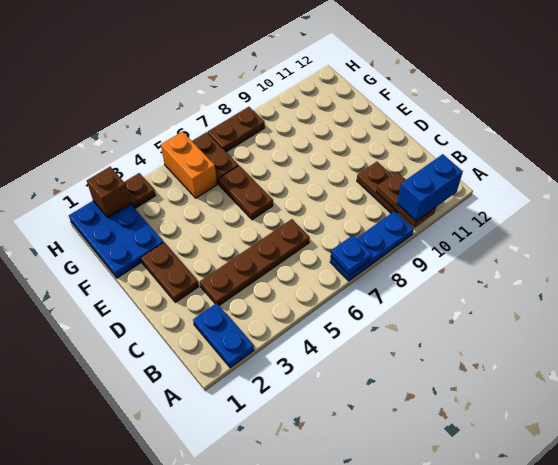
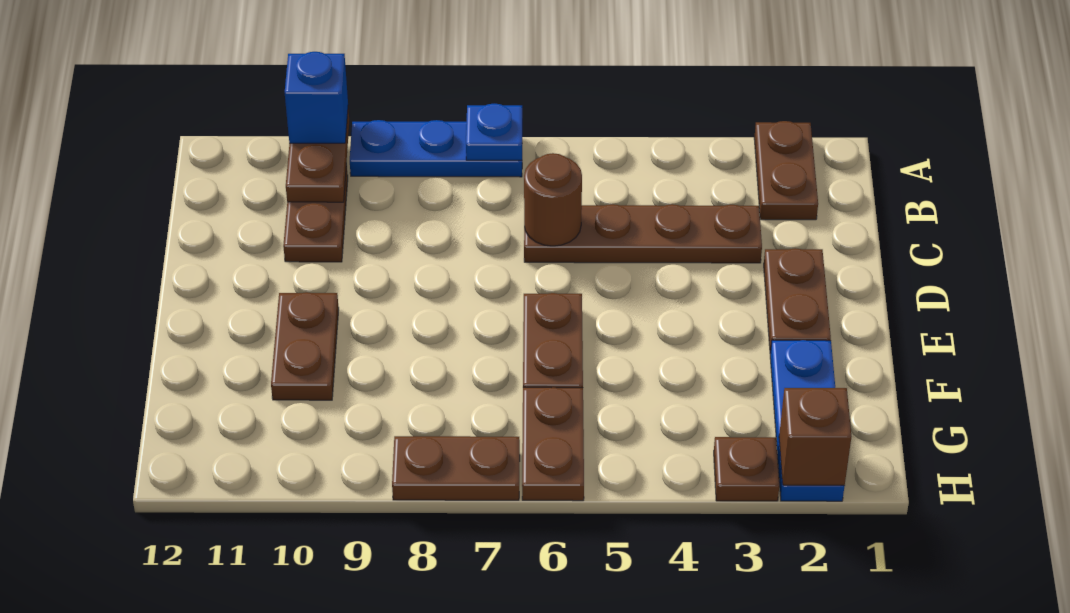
blue plate A2:B2 level 1 -> brown plate A2:B2 level 1
blue brick A10:A11 level 3 -> blue brick A10 level 3
none -> brown round brick C6 level 2
none -> brown plate E10:F10 level 1
blue plate F1:H2 level 1 -> blue plate F2:H2 level 1
orange brick G5:H5 level 1 -> none

